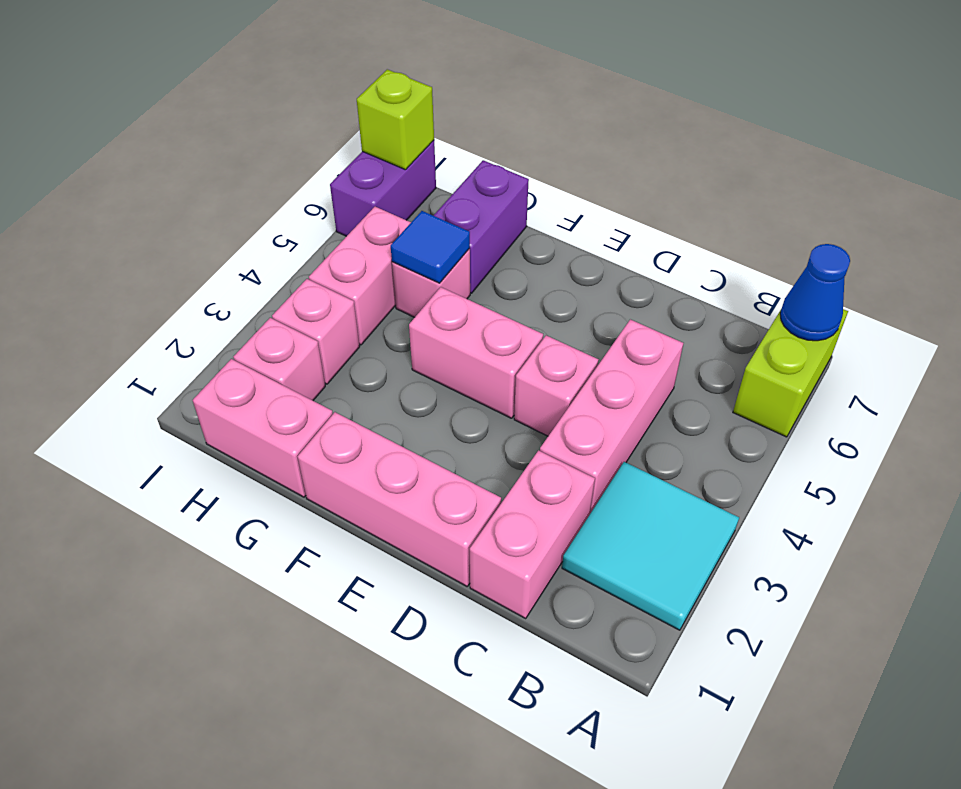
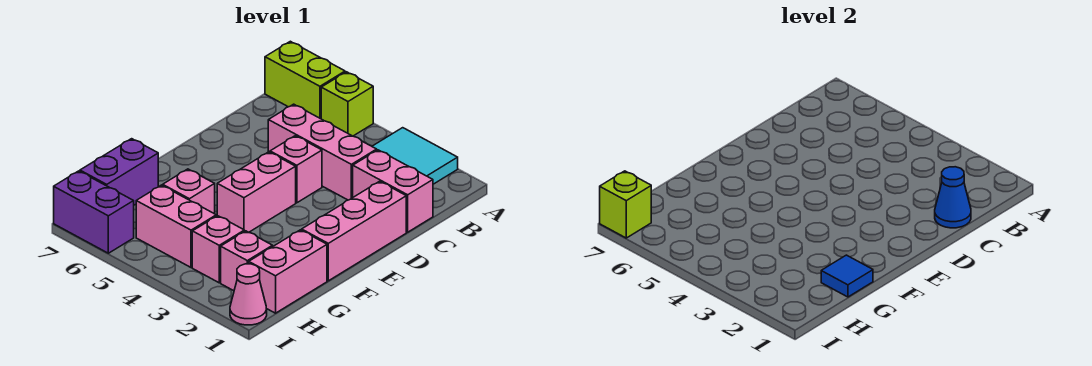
none -> lime brick A5 level 1
blue cone A7 level 2 -> blue cone C1 level 2
blue tile G5 level 2 -> blue tile G1 level 2
purple brick G6:G7 level 1 -> purple brick G7:H7 level 1
none -> pink cone I1 level 1

